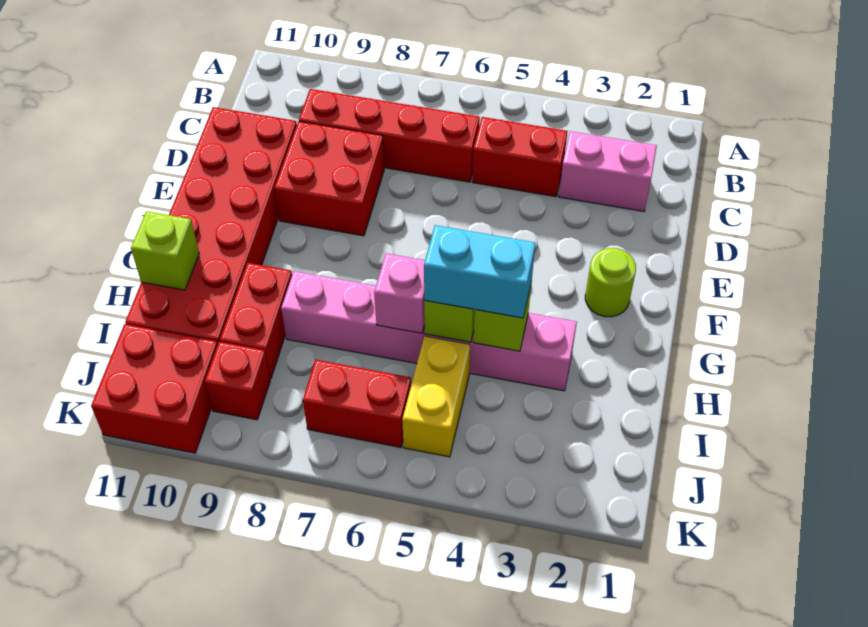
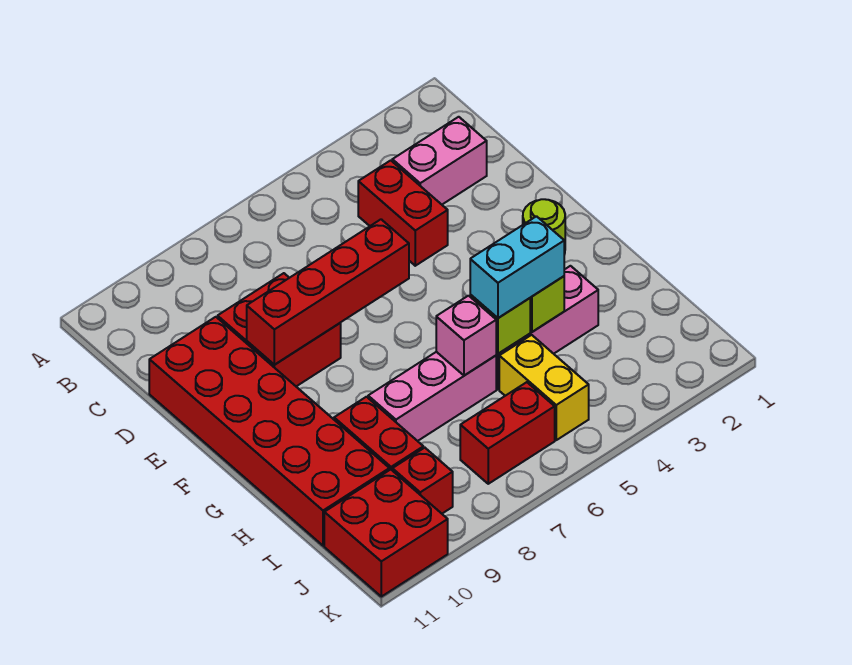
red brick C4:C5 level 1 -> red brick C4:D4 level 1
red brick C6:C9 level 1 -> red brick E6:E9 level 2
lime brick H11 level 2 -> none

